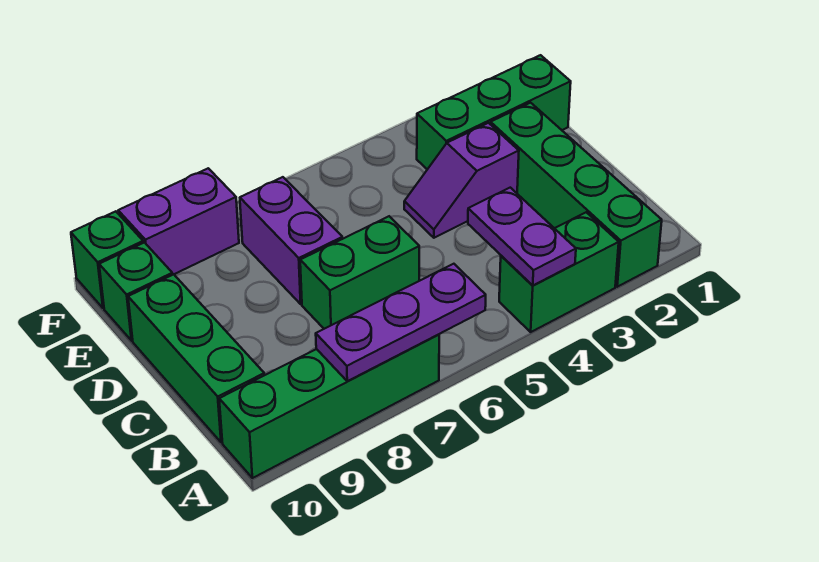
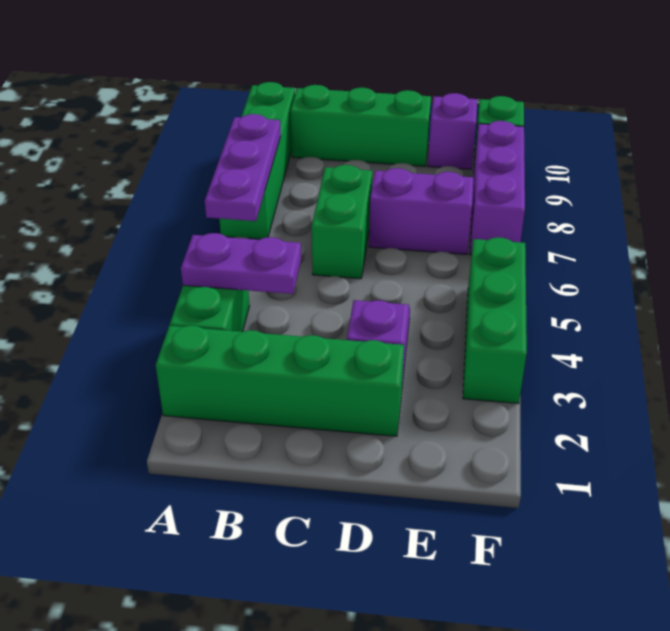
green brick E1:E3 level 1 -> green brick F3:F5 level 1
green brick E10 level 1 -> purple brick E10 level 1
purple brick F8:F9 level 1 -> purple brick F7:F9 level 1

